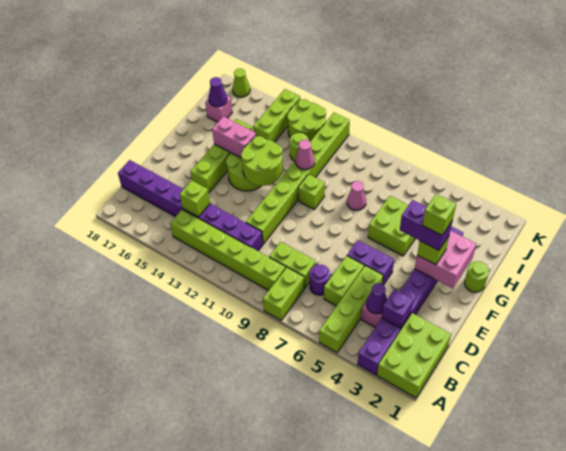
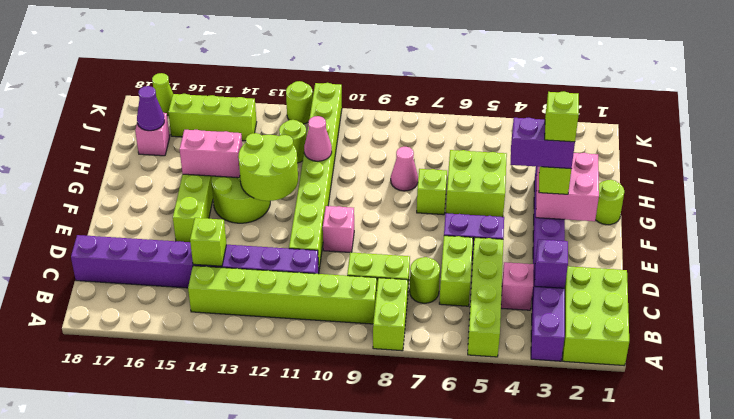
purple cone C4 level 2 -> none
purple round brick C7 level 1 -> lime round brick C7 level 1
none -> pink brick E10 level 1
lime brick G10 level 1 -> lime brick G7 level 1
lime brick I14:K14 level 1 -> lime brick J14:J16 level 1
lime round brick J12:K13 level 1 -> lime round brick K12 level 1

